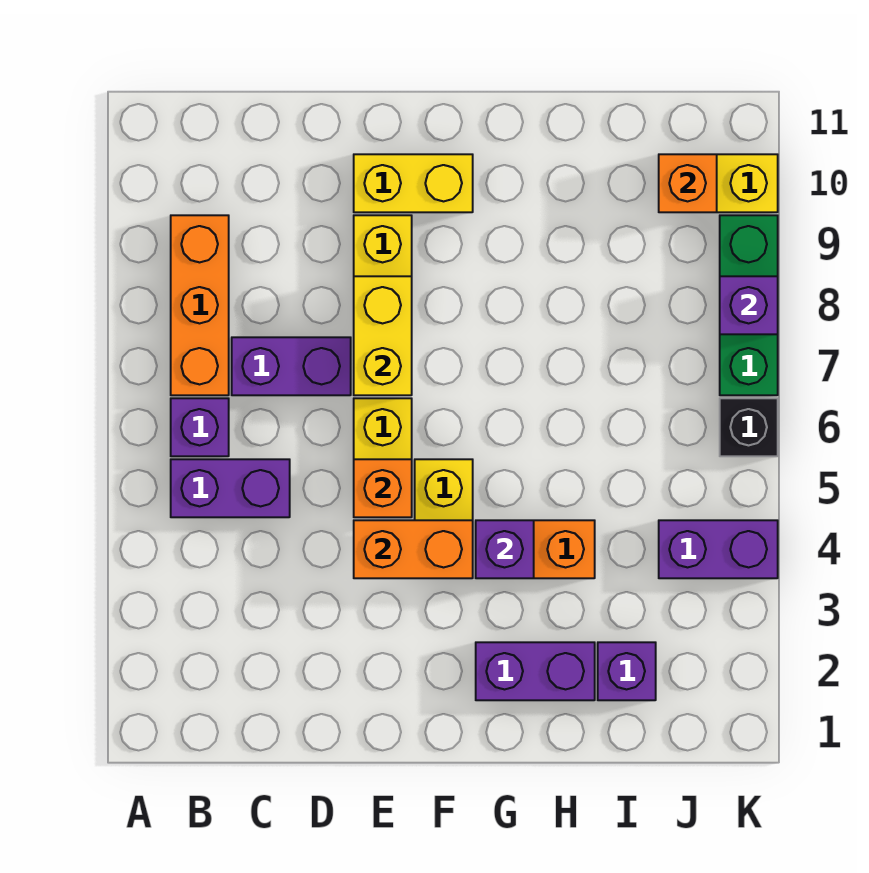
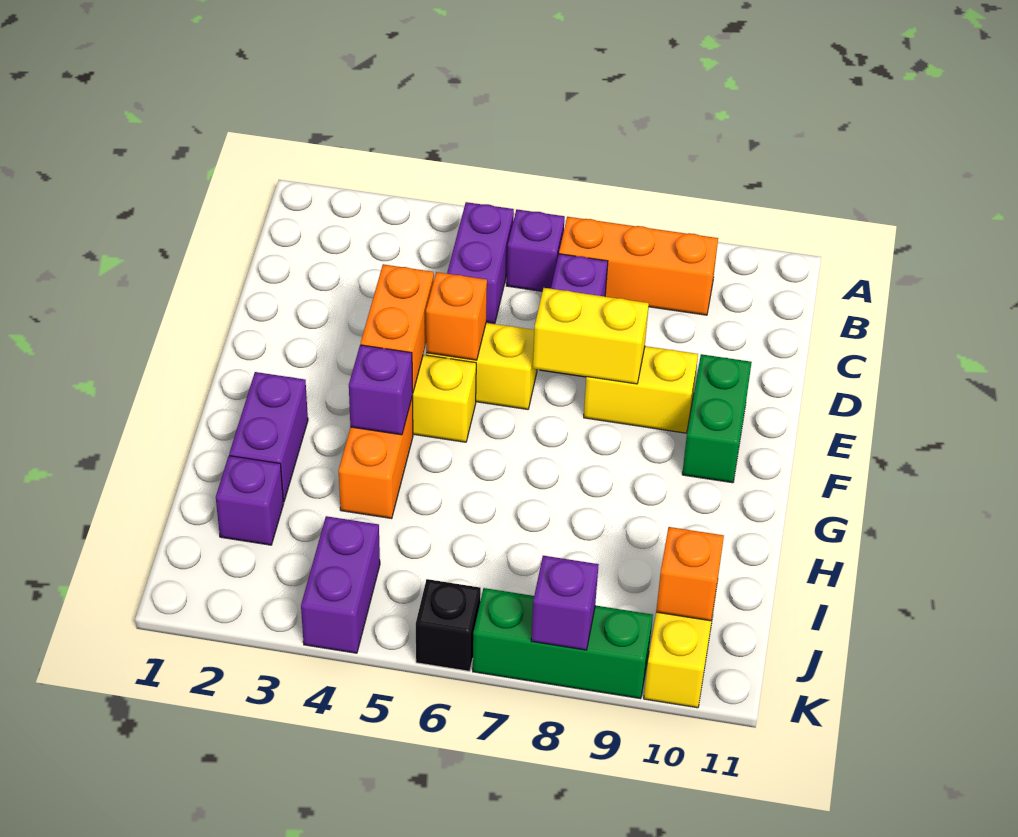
yellow brick E10:F10 level 1 -> green brick E10:F10 level 1

